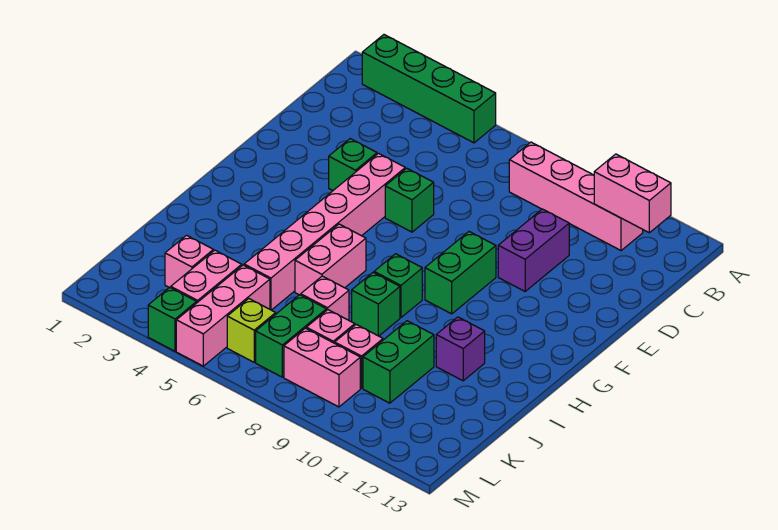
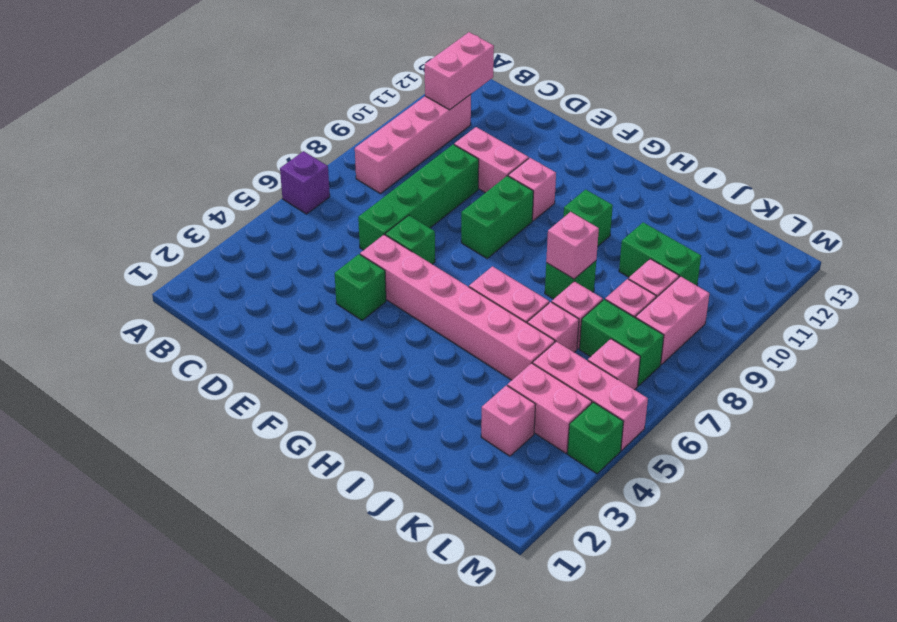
green brick A2:A5 level 1 -> green brick D6:D9 level 1
purple brick D10:E10 level 1 -> pink brick D10:E10 level 1
green brick F9:G9 level 1 -> green brick F8:F9 level 1
none -> pink brick F10 level 1
green brick H8 level 1 -> green brick H10 level 1
none -> pink brick I8 level 2
purple brick I11 level 1 -> purple brick A6 level 1
none -> pink brick J6 level 1
lime brick L6 level 1 -> pink brick L6 level 1

